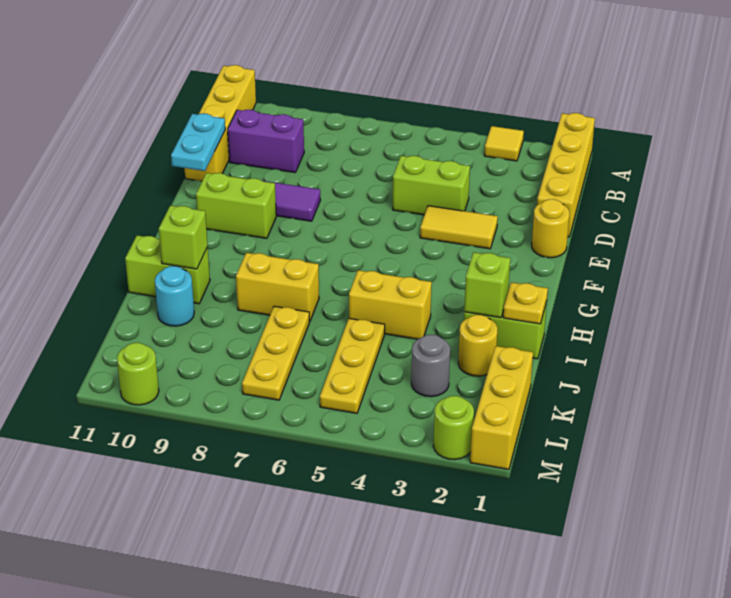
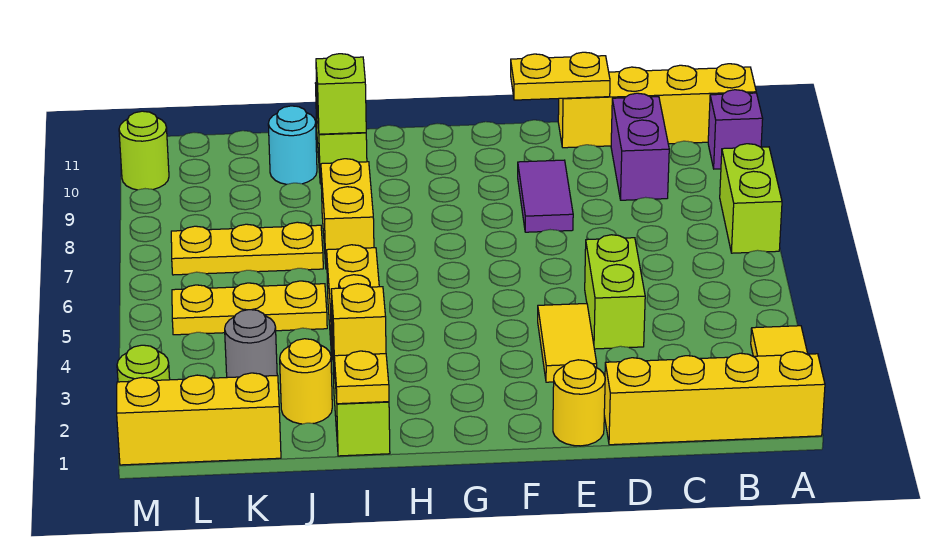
none -> purple brick A10 level 1
cyan plate D11:E11 level 2 -> yellow plate D11:E11 level 2
lime brick F9:F10 level 1 -> lime brick A7:A8 level 1
lime brick I2 level 2 -> yellow brick I2 level 2

